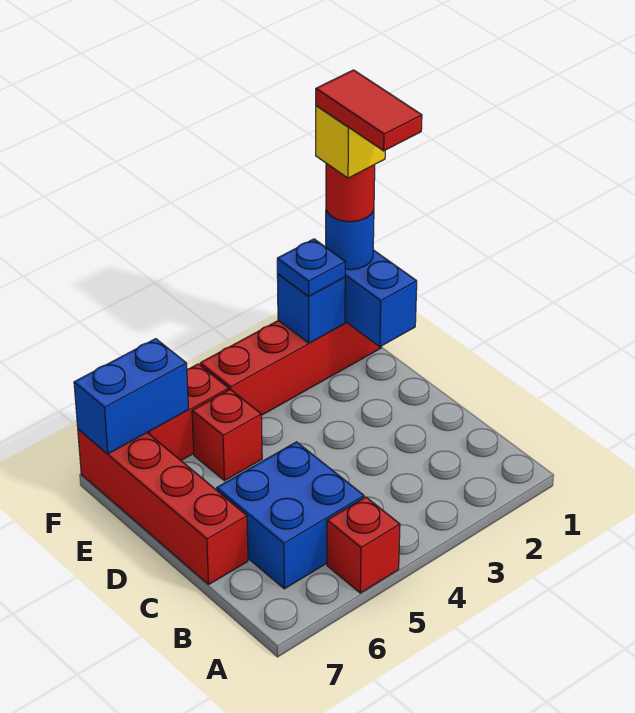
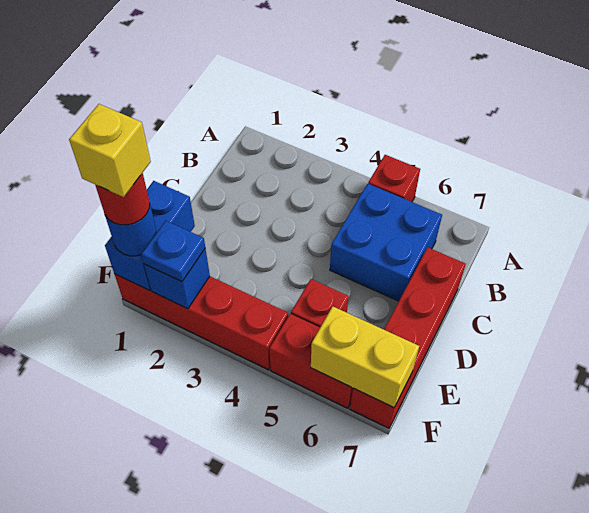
red tile E1:F1 level 6 -> none
blue brick F6:F7 level 2 -> yellow brick F6:F7 level 2

